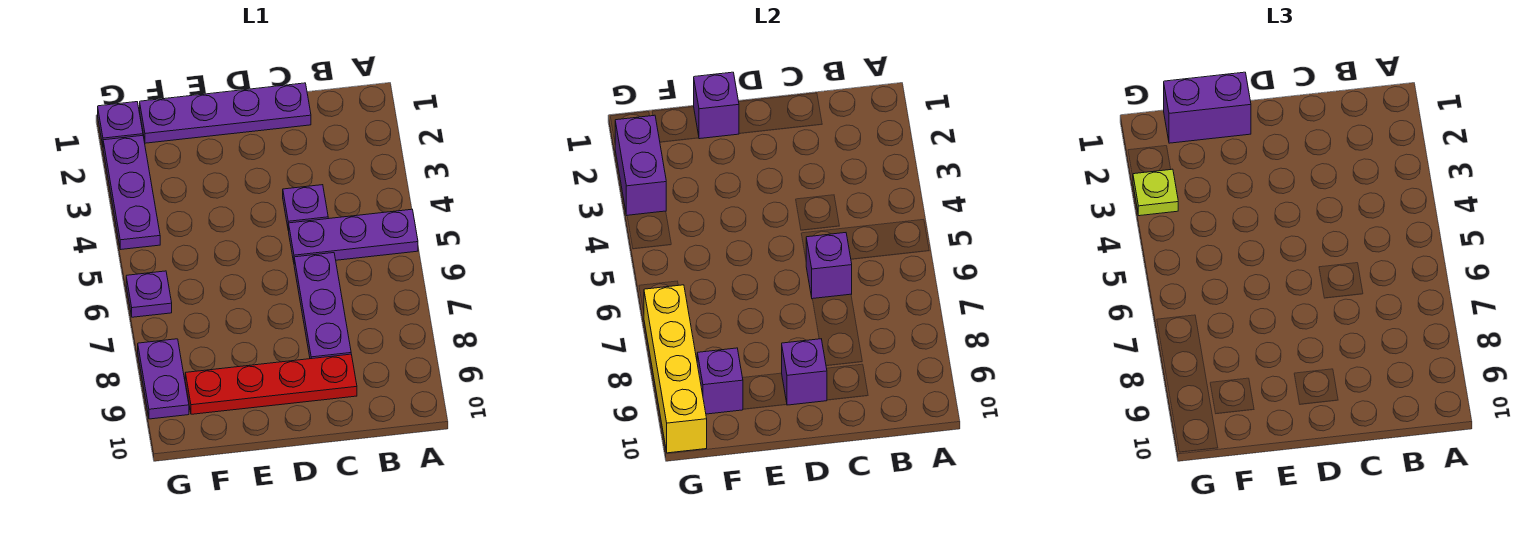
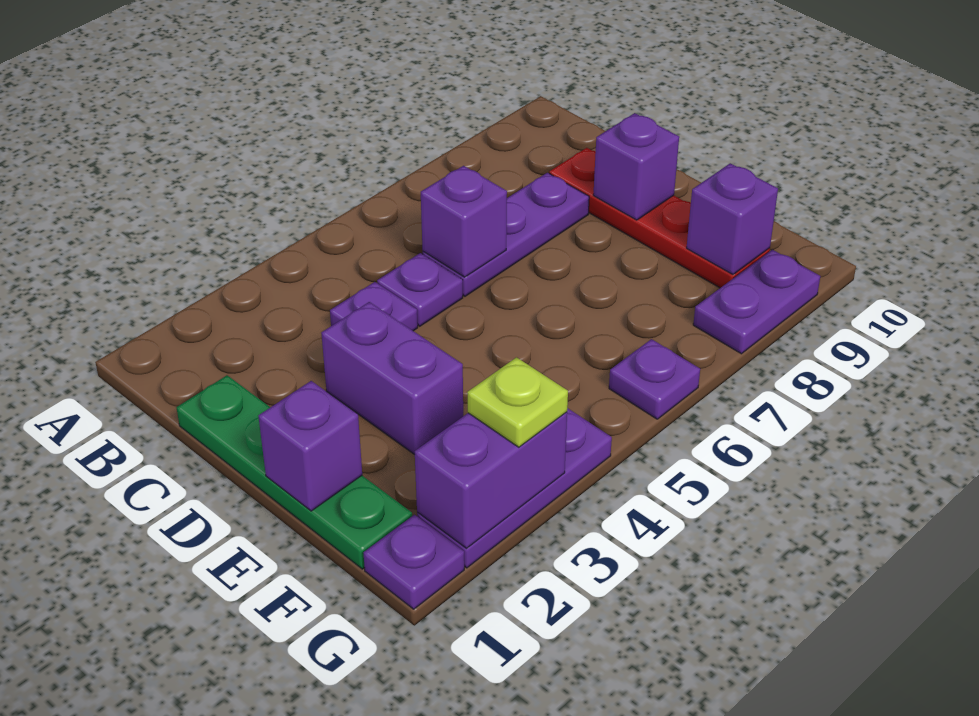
purple plate A5:C5 level 1 -> purple plate C5 level 1
purple plate C1:F1 level 1 -> green plate C1:F1 level 1
purple brick E1:F1 level 3 -> purple brick D3:E3 level 1
yellow brick G7:G10 level 2 -> none

